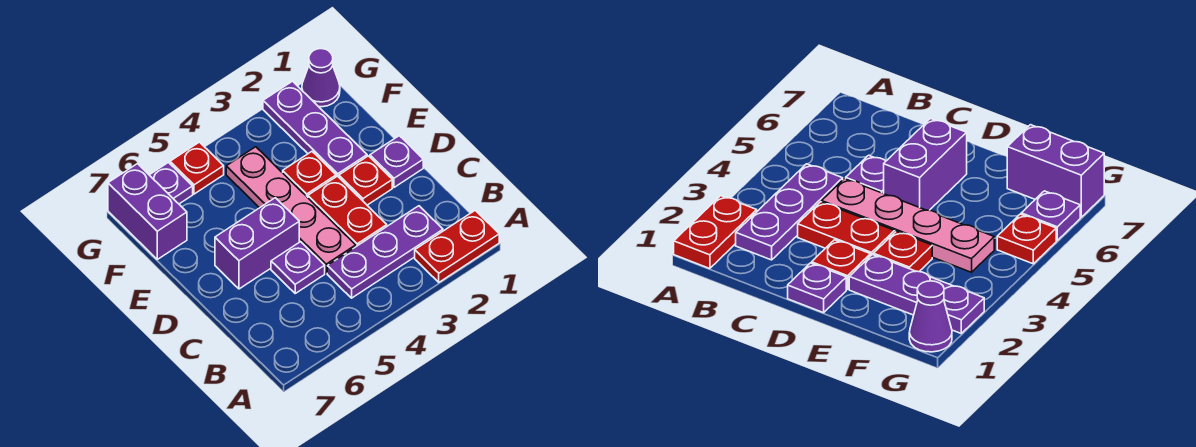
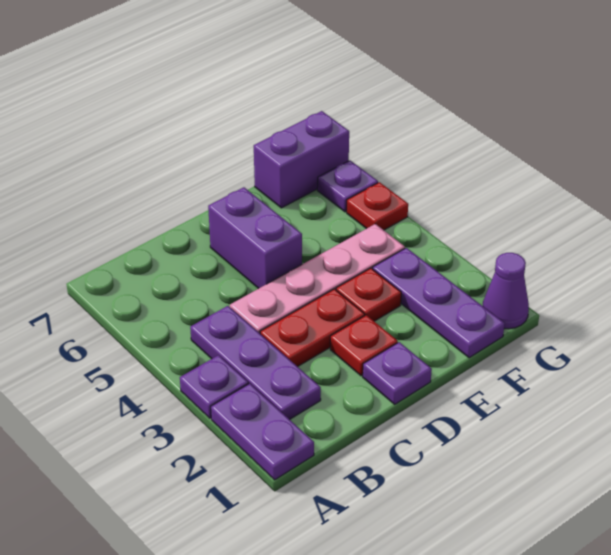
red plate A1:A2 level 1 -> purple plate A1:A2 level 1
purple plate C5 level 1 -> purple plate A3 level 1
purple plate E2:G2 level 1 -> purple plate F1:F3 level 1

